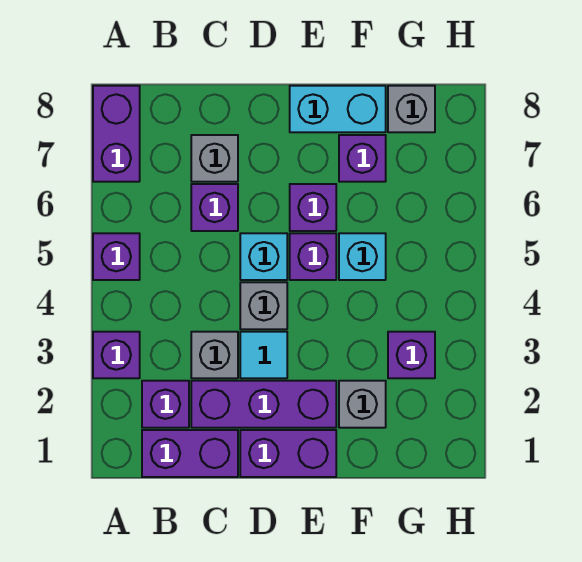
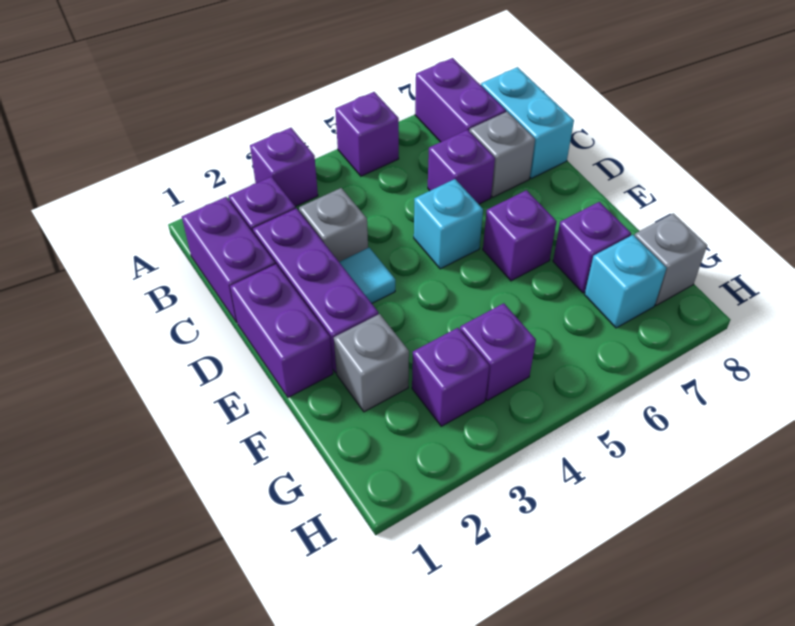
purple brick A7:A8 level 1 -> purple brick A7:B7 level 1
grey brick D4 level 1 -> none
purple brick E5 level 1 -> purple brick G4 level 1
cyan brick E8:F8 level 1 -> cyan brick B8:C8 level 1
cyan brick F5 level 1 -> cyan brick G7 level 1

